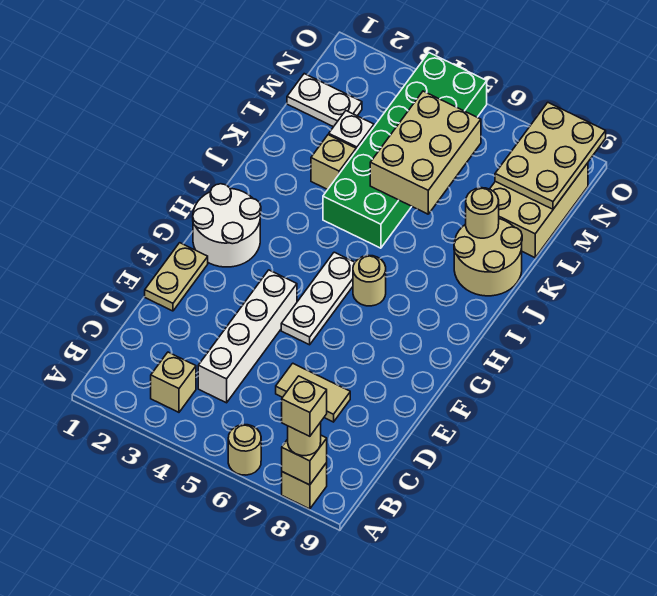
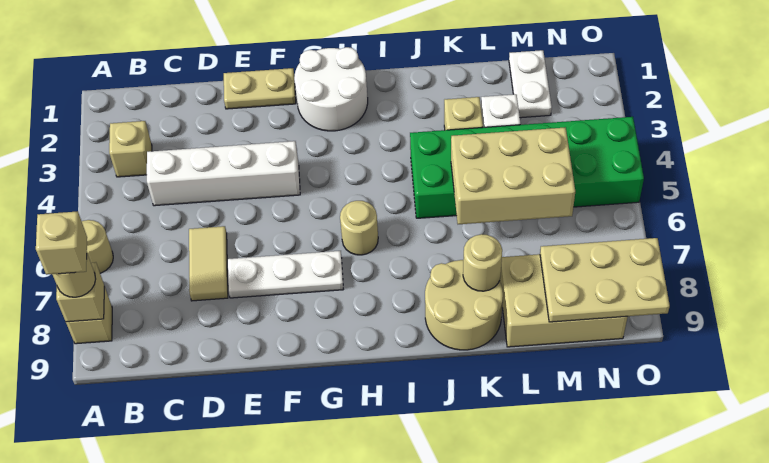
white plate F5:H5 level 1 -> white plate E7:G7 level 1

